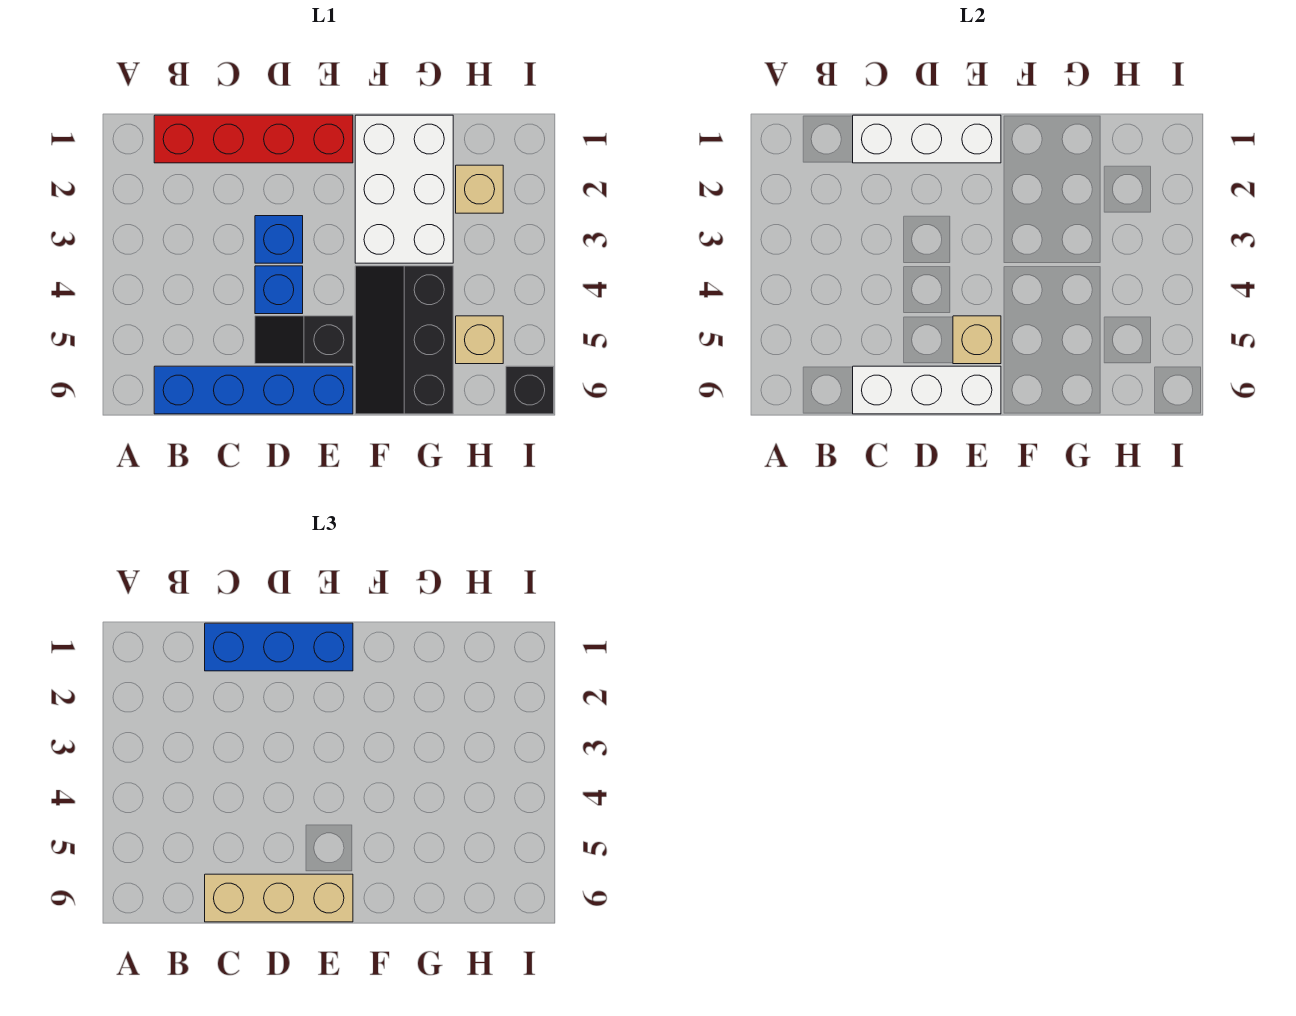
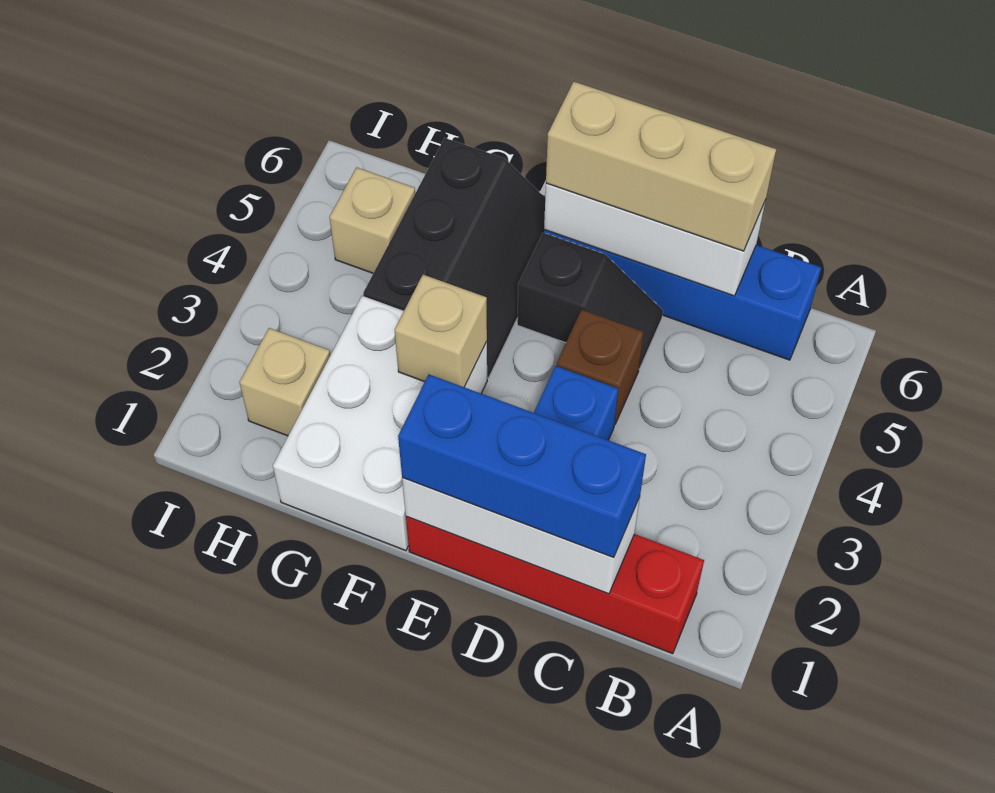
blue brick D4 level 1 -> brown brick D4 level 1
tan brick E5 level 2 -> tan brick F3 level 2
black brick I6 level 1 -> none

